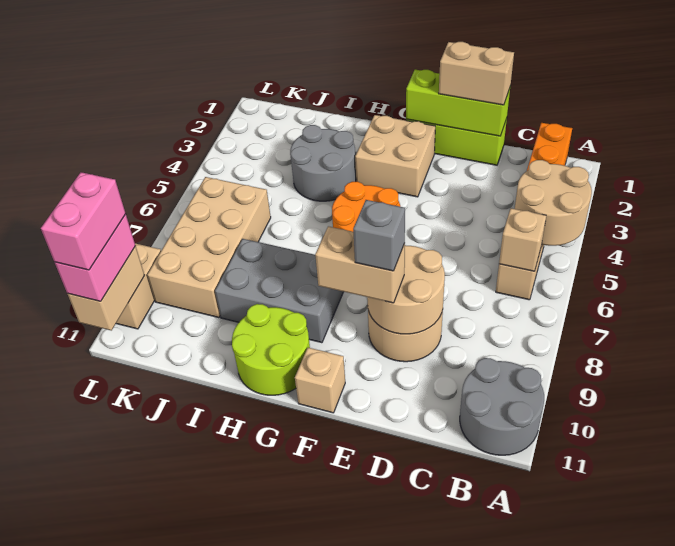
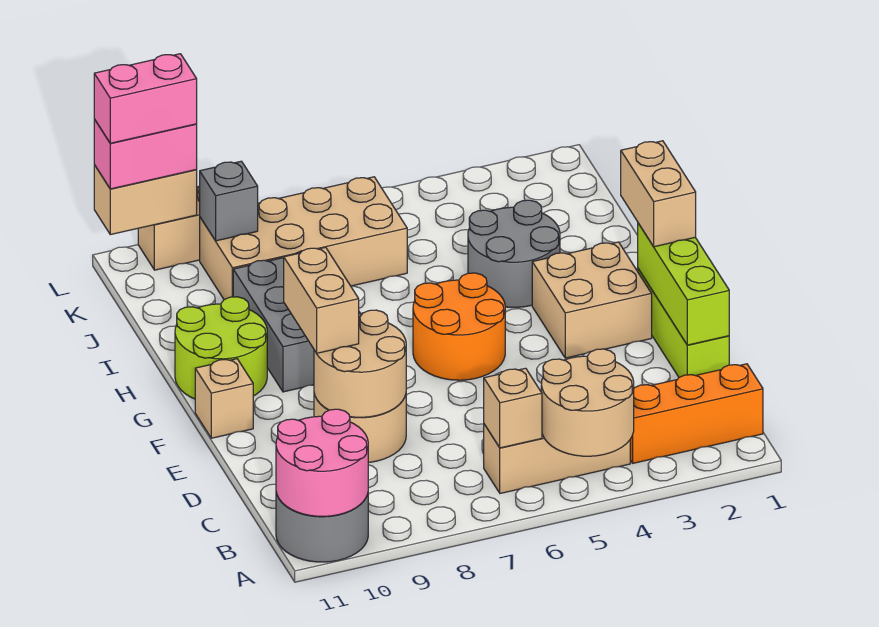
none -> pink round brick A10:B11 level 2
tan brick D1:E1 level 3 -> tan brick F1:G1 level 3
grey brick E9 level 4 -> grey brick K9 level 2

